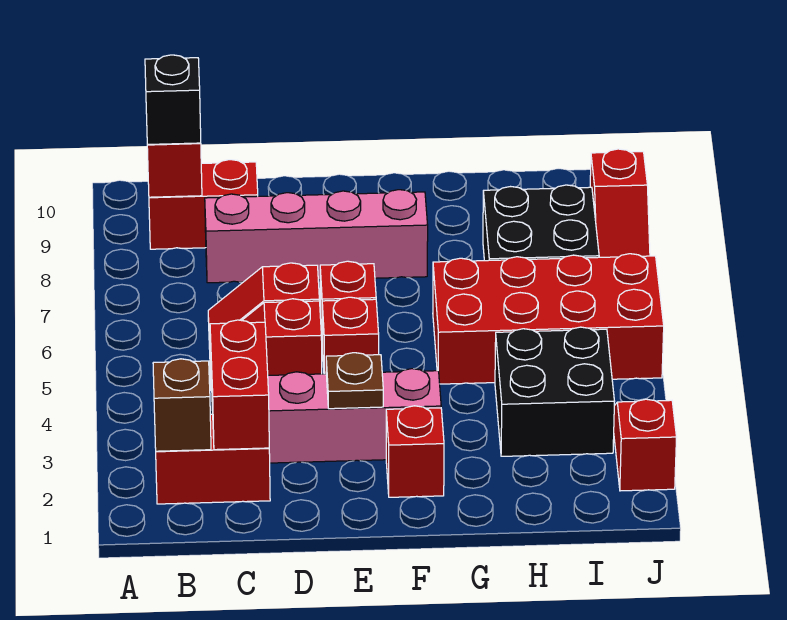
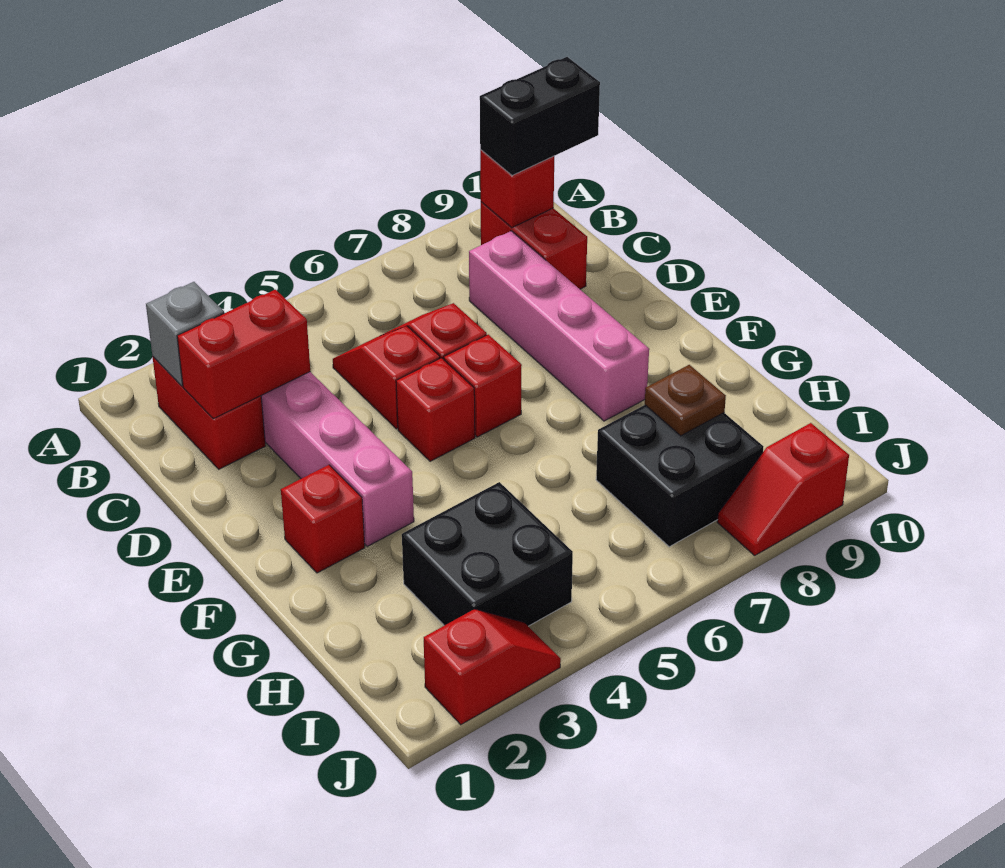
brown brick B2 level 2 -> grey brick B2 level 2
black brick B9 level 3 -> black brick B9:B10 level 3
brown plate E3 level 2 -> brown plate H8 level 2
red brick G5:J6 level 1 -> none

